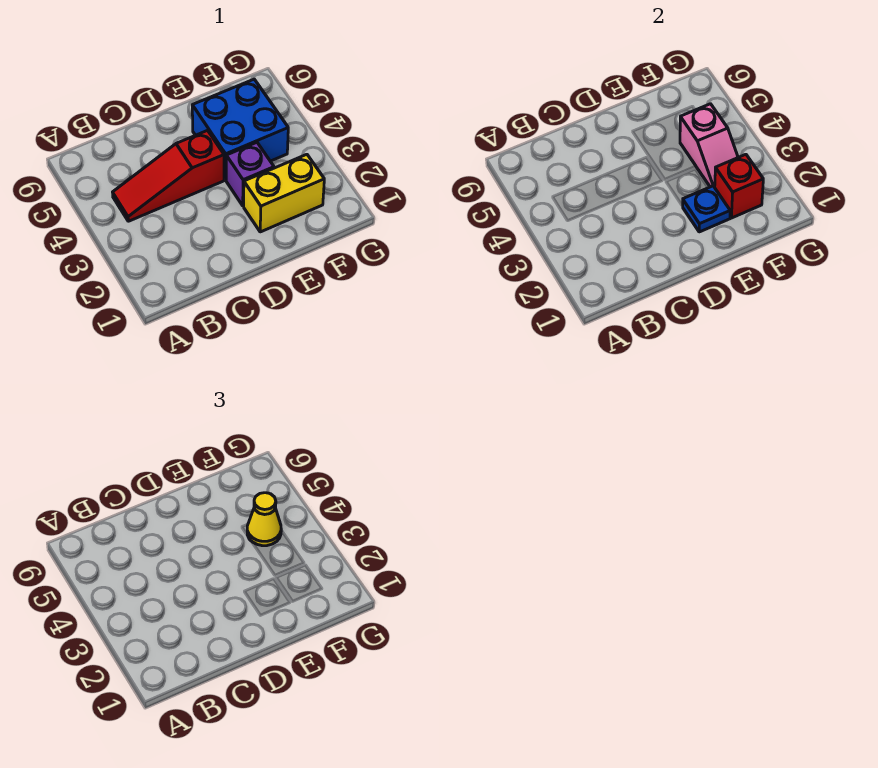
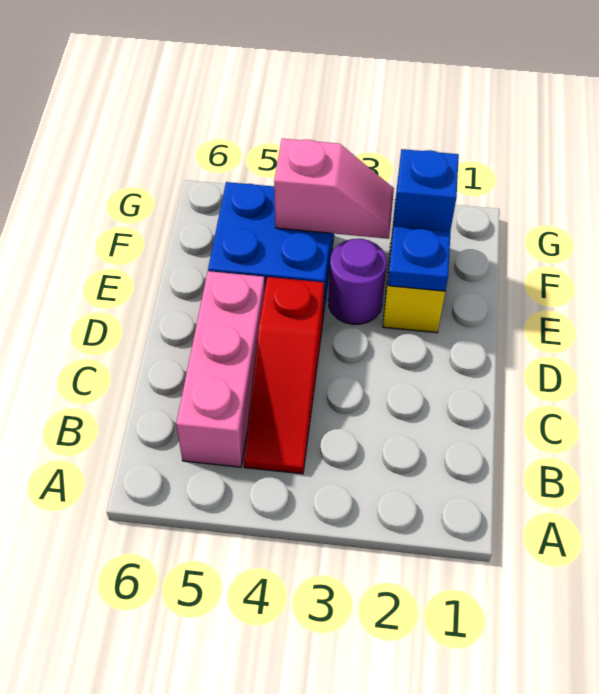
none -> pink brick B5:D5 level 1
purple brick E3 level 1 -> purple round brick E3 level 1
red brick F2 level 2 -> blue brick F2 level 2
yellow cone F4 level 3 -> none

